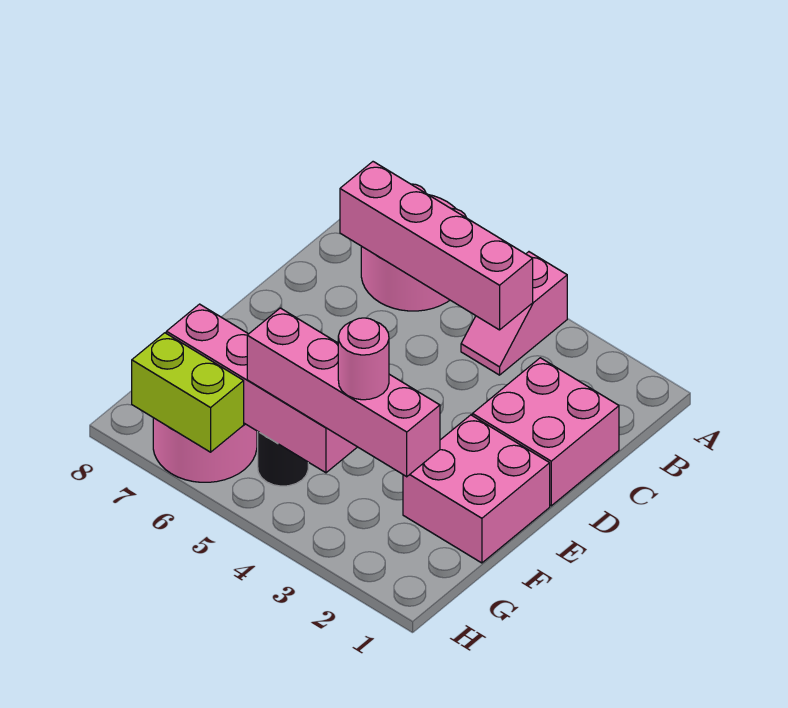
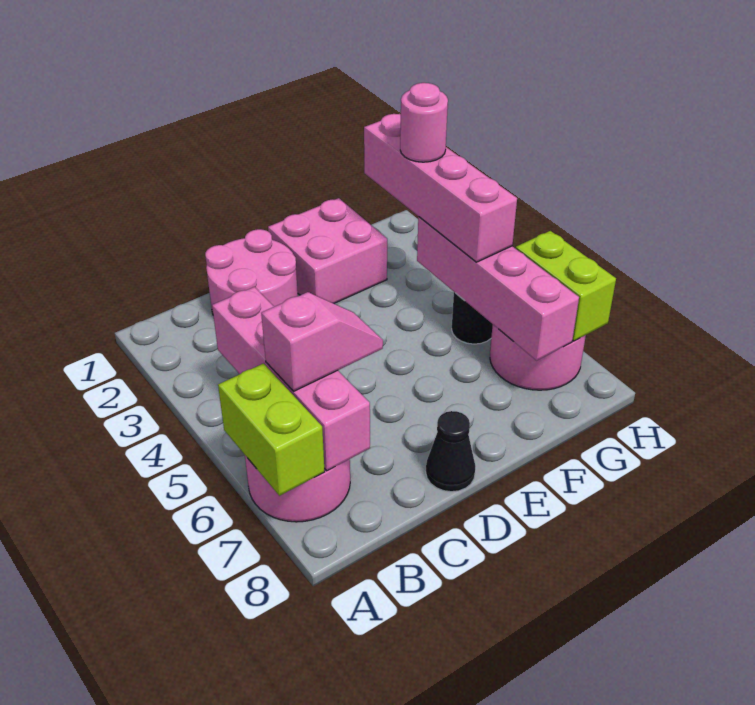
pink slope A4:B4 level 1 top A -> pink slope B6:C6 level 3 top B
none -> lime brick A6:A7 level 2
pink brick C1:D2 level 1 -> pink round brick C1:D2 level 1
none -> black cone D8 level 1

